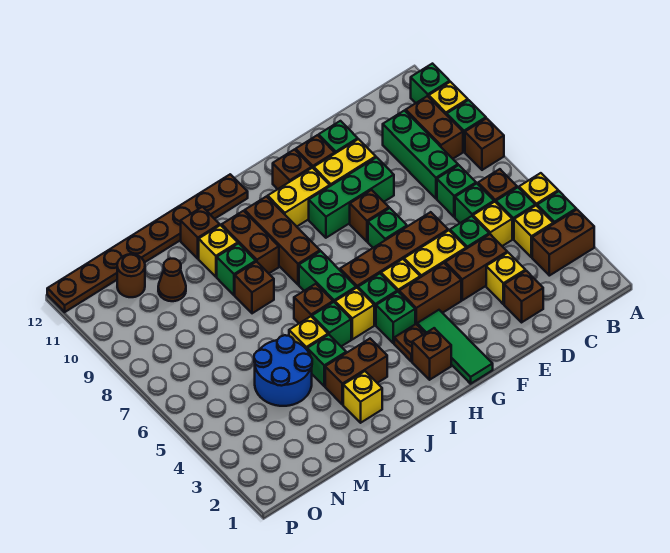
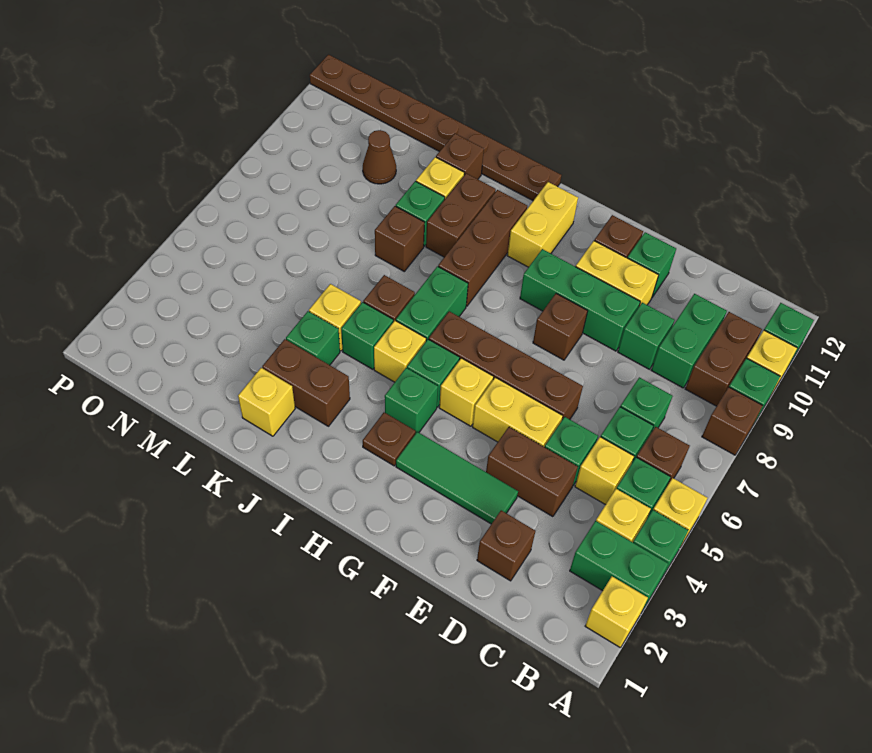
brown brick A3:B3 level 1 -> green brick A3:B3 level 1
green brick C8:C10 level 1 -> green brick C9:C10 level 1
yellow brick D3 level 1 -> yellow brick A2 level 1
brown brick F4:G4 level 1 -> none
green brick F7 level 1 -> green brick D9 level 1
green tile G1:G3 level 1 -> green tile E3:G3 level 1
yellow brick G10:H10 level 1 -> yellow brick H10:H11 level 1
brown brick G11 level 1 -> none
brown brick H2 level 1 -> none
blue round brick L4:M5 level 1 -> none
brown round brick N11 level 1 -> none

